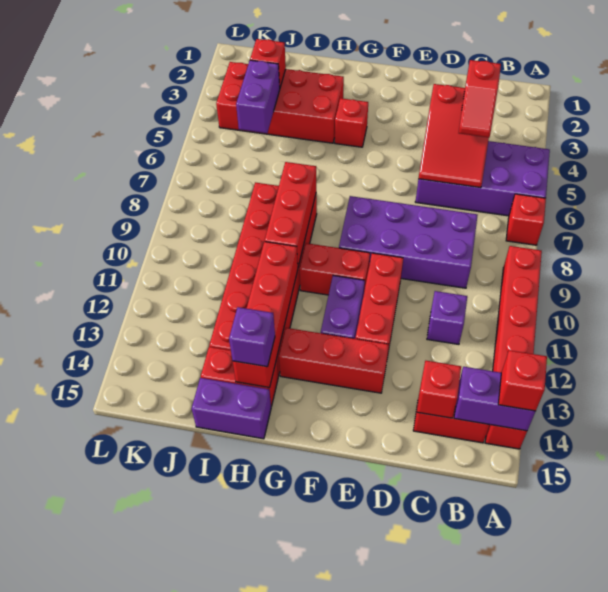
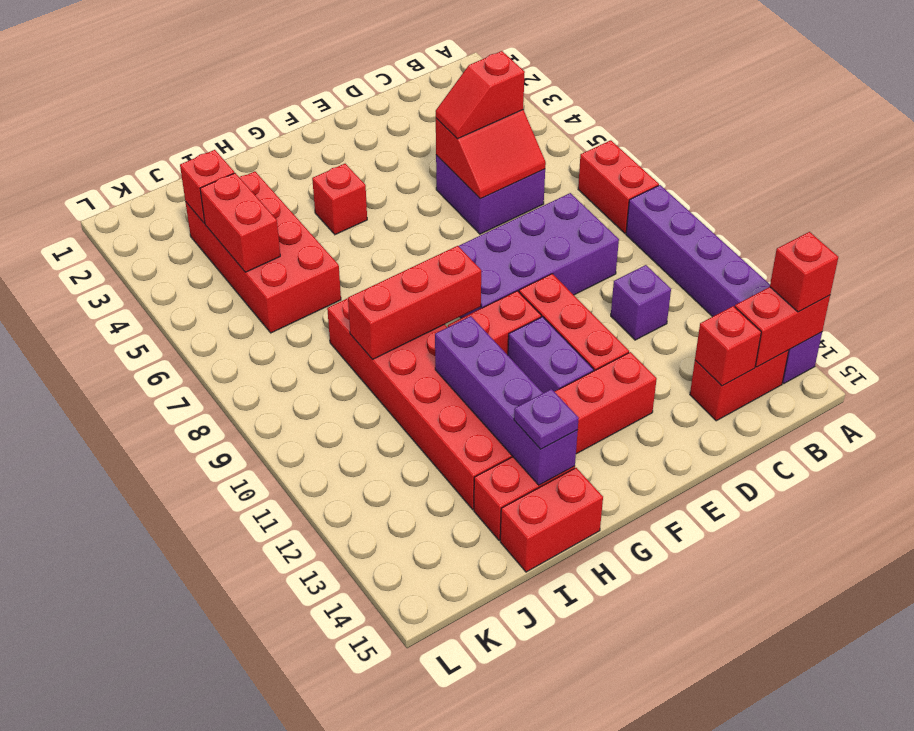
purple brick A5:D6 level 1 -> purple brick C5:D6 level 1
red brick A7 level 1 -> red brick A7:A8 level 1
red brick A9:A14 level 1 -> purple brick A9:A14 level 1
purple brick A14:B14 level 2 -> red brick A14:B14 level 2
red slope C4:D6 level 2 top 4 -> red slope C5:D6 level 2 top 5
red slope C4:C5 level 3 top 4 -> red slope C5:D5 level 3 top C
red brick H3:K4 level 1 -> red brick I3:J6 level 1
red brick H8:H10 level 2 -> red brick G9:I9 level 2
red brick H11:H14 level 2 -> purple brick H11:H14 level 2
purple brick H14 level 3 -> purple plate H14 level 3
purple brick H15:I15 level 1 -> red brick H15:I15 level 1
purple brick J4:J5 level 2 -> red brick J4:J5 level 2

